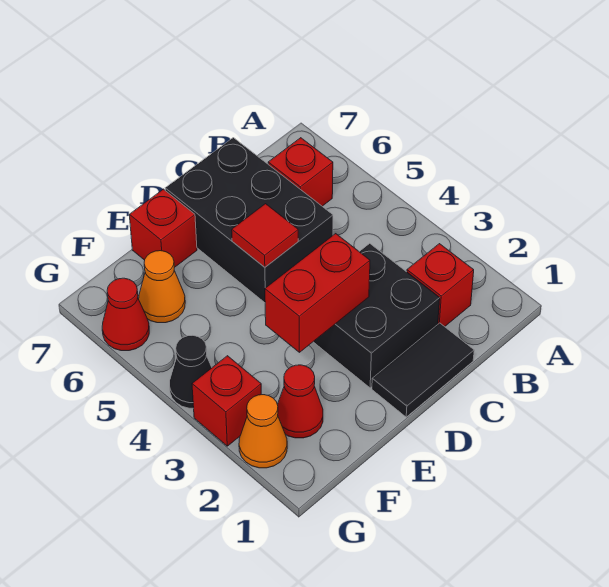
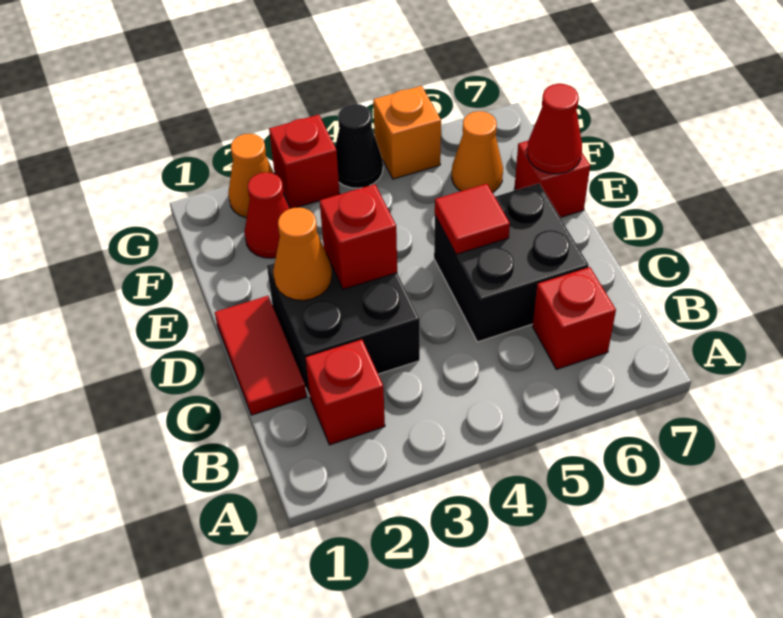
black tile C1:D1 level 1 -> red tile C1:D1 level 1
black brick C5:D7 level 1 -> black brick C5:D6 level 1
none -> orange cone D2 level 2
red brick D3:E3 level 2 -> red brick D3 level 2
none -> orange brick G5 level 1
red cone G6 level 1 -> red cone E7 level 2

